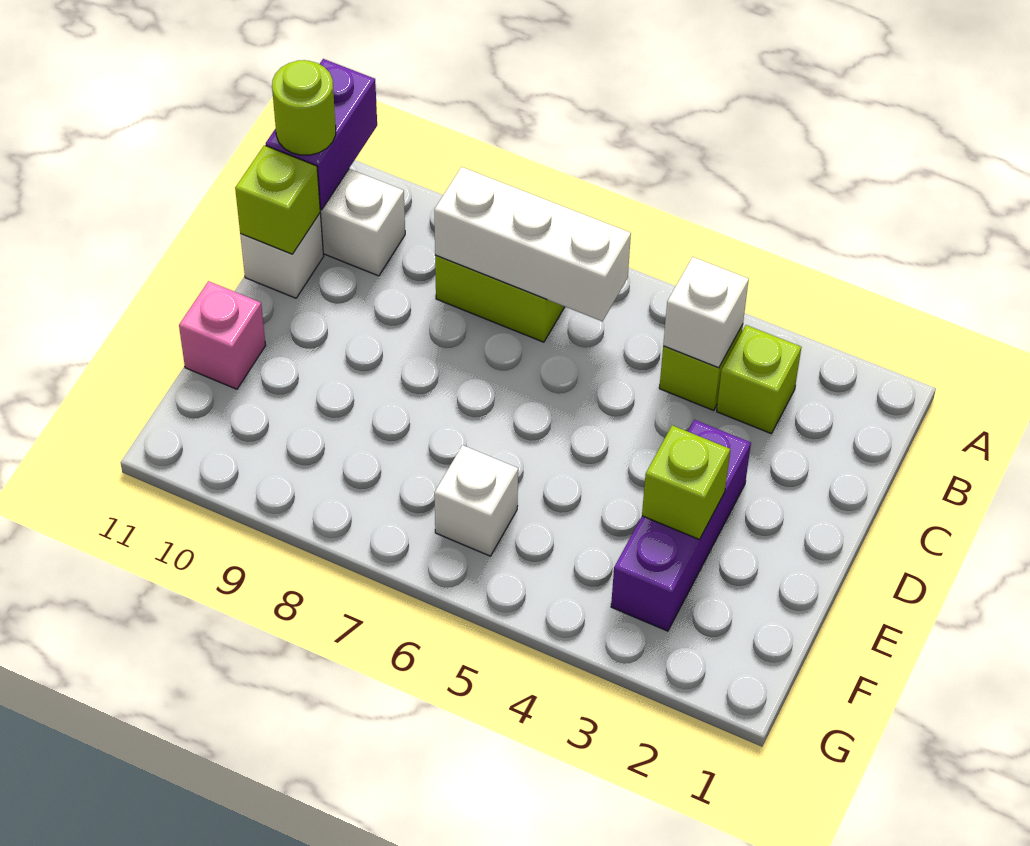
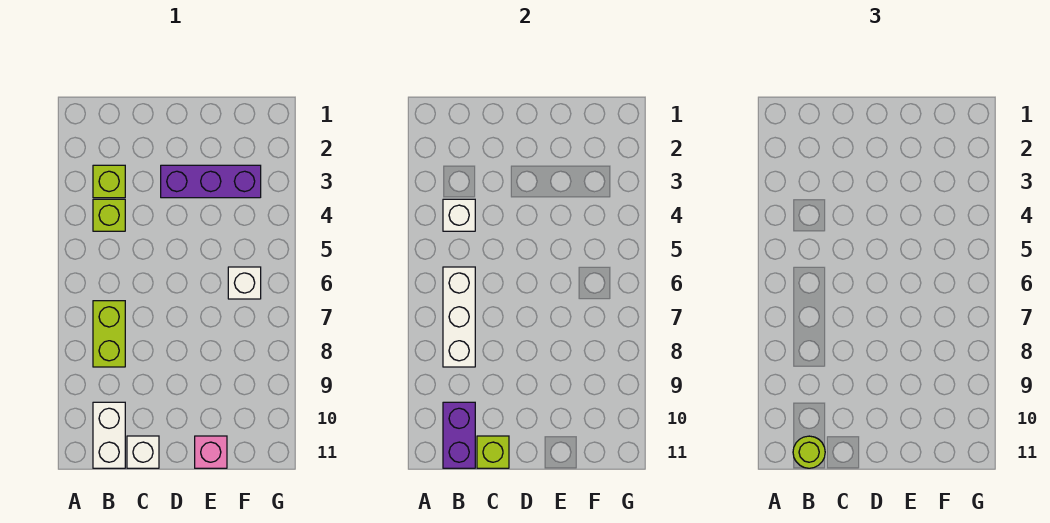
purple brick A11:B11 level 2 -> purple brick B10:B11 level 2
lime brick E3 level 2 -> none

